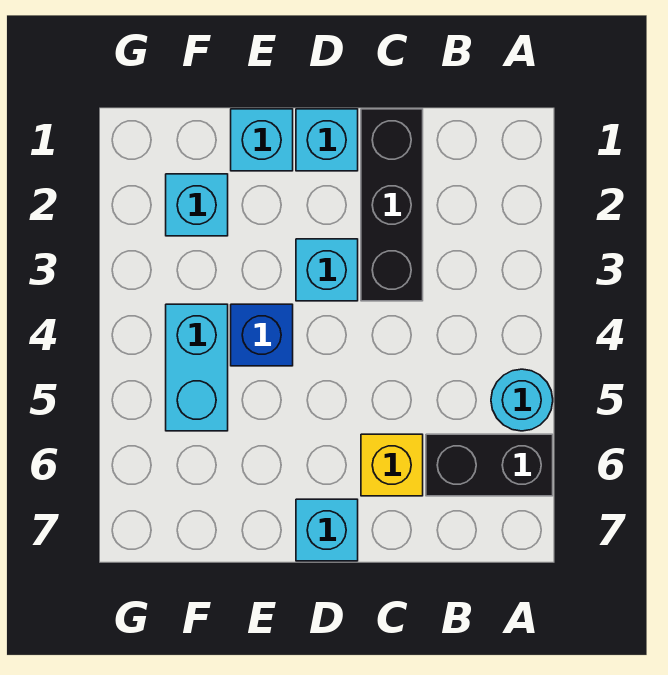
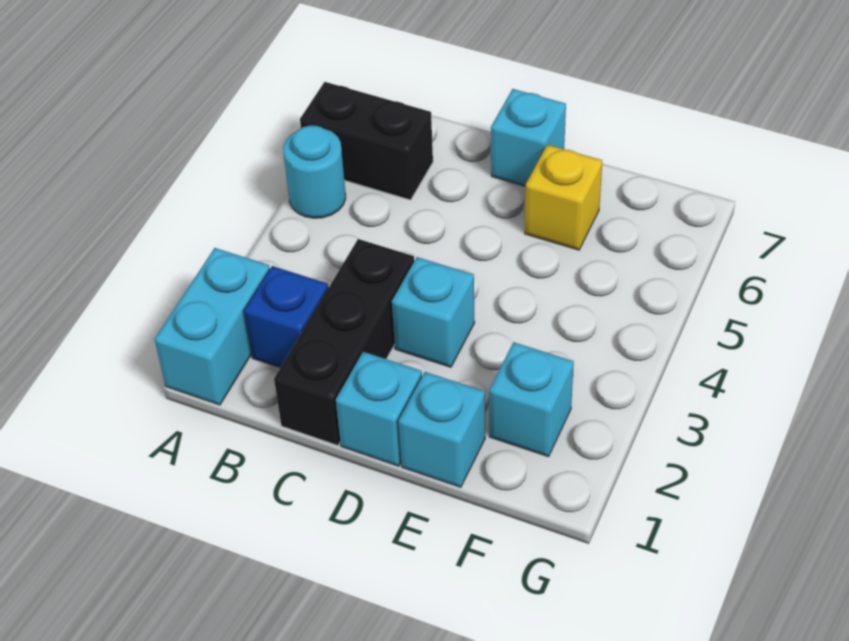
yellow brick C6 level 1 -> yellow brick E6 level 1
blue brick E4 level 1 -> blue brick B2 level 1
cyan brick F4:F5 level 1 -> cyan brick A1:A2 level 1

